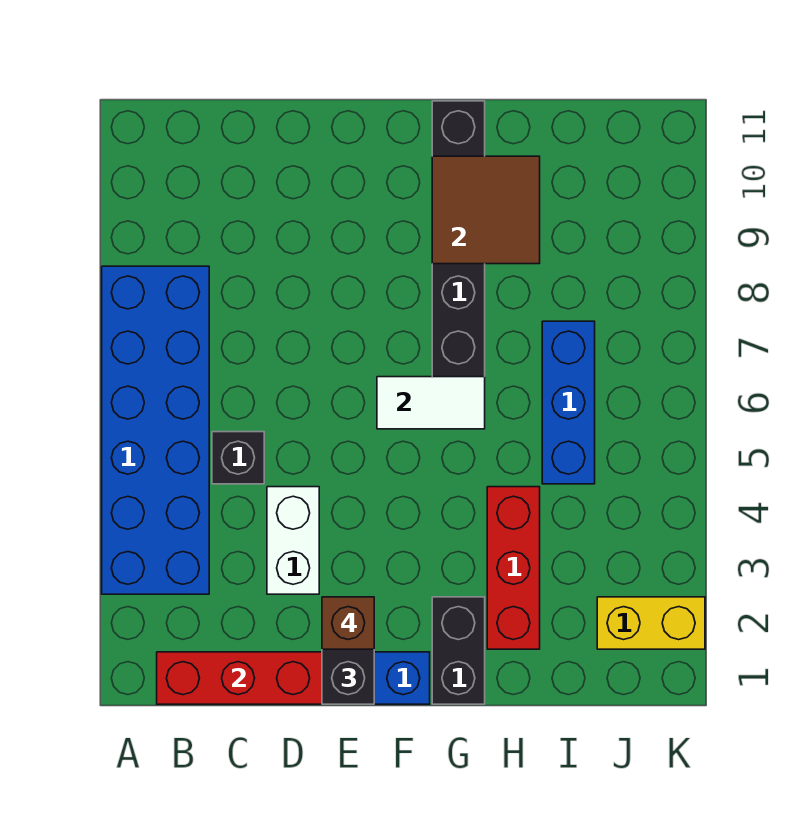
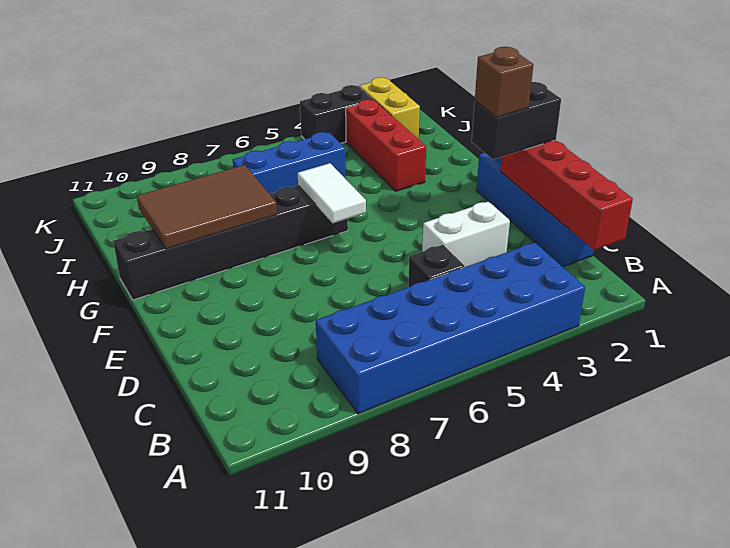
black brick G1:G2 level 1 -> black brick K3:K4 level 1
brown tile G9:H10 level 2 -> brown tile G8:H10 level 2
red brick H2:H4 level 1 -> red brick H3:J3 level 1

